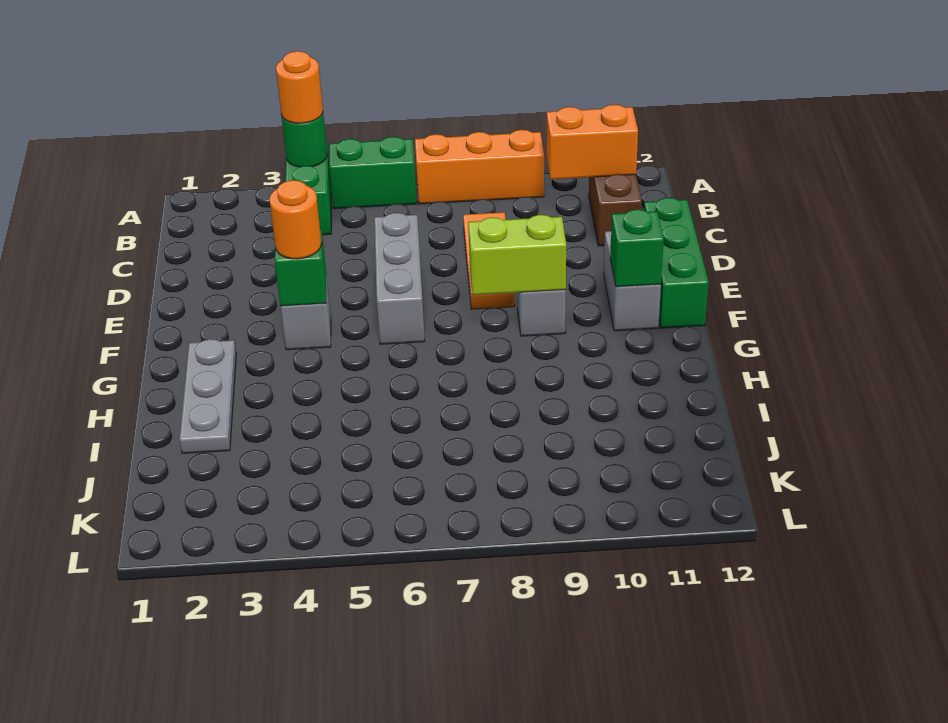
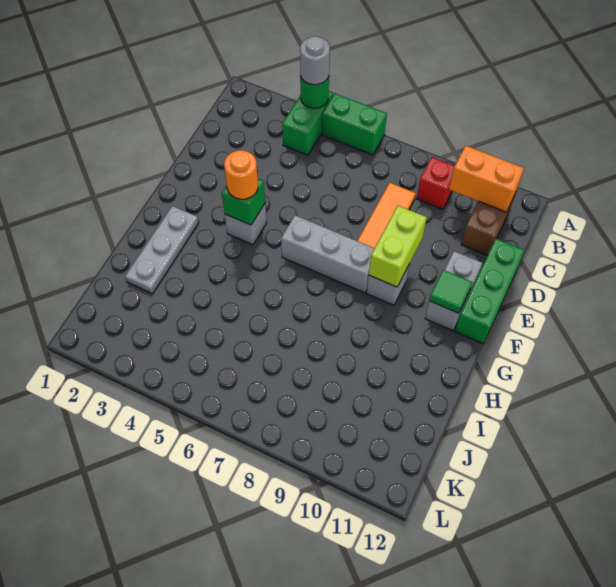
orange round brick A4 level 3 -> grey round brick A4 level 3
orange brick A7:A9 level 1 -> none
none -> red brick B9 level 1
grey brick D6:F6 level 1 -> grey brick F6:F8 level 1
lime brick F8:F9 level 2 -> lime brick E9:F9 level 2
green brick F11 level 2 -> green tile F11 level 2

